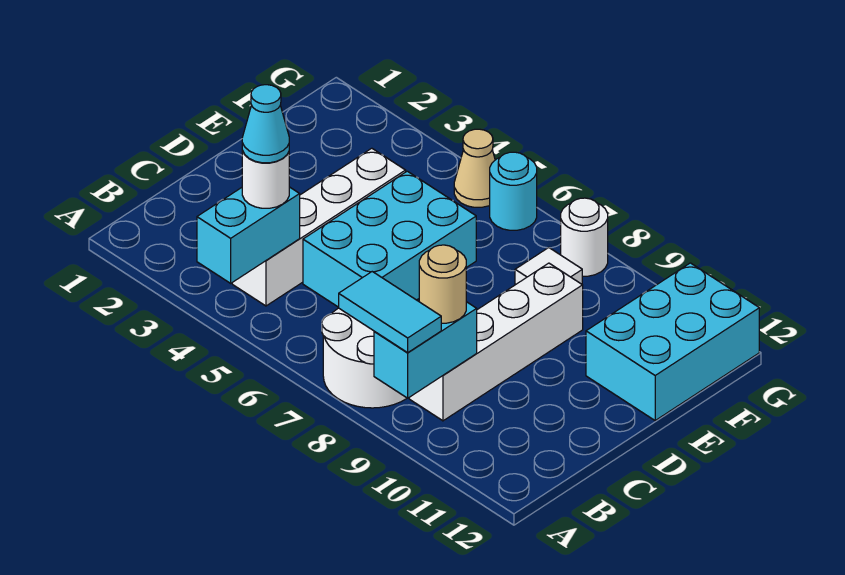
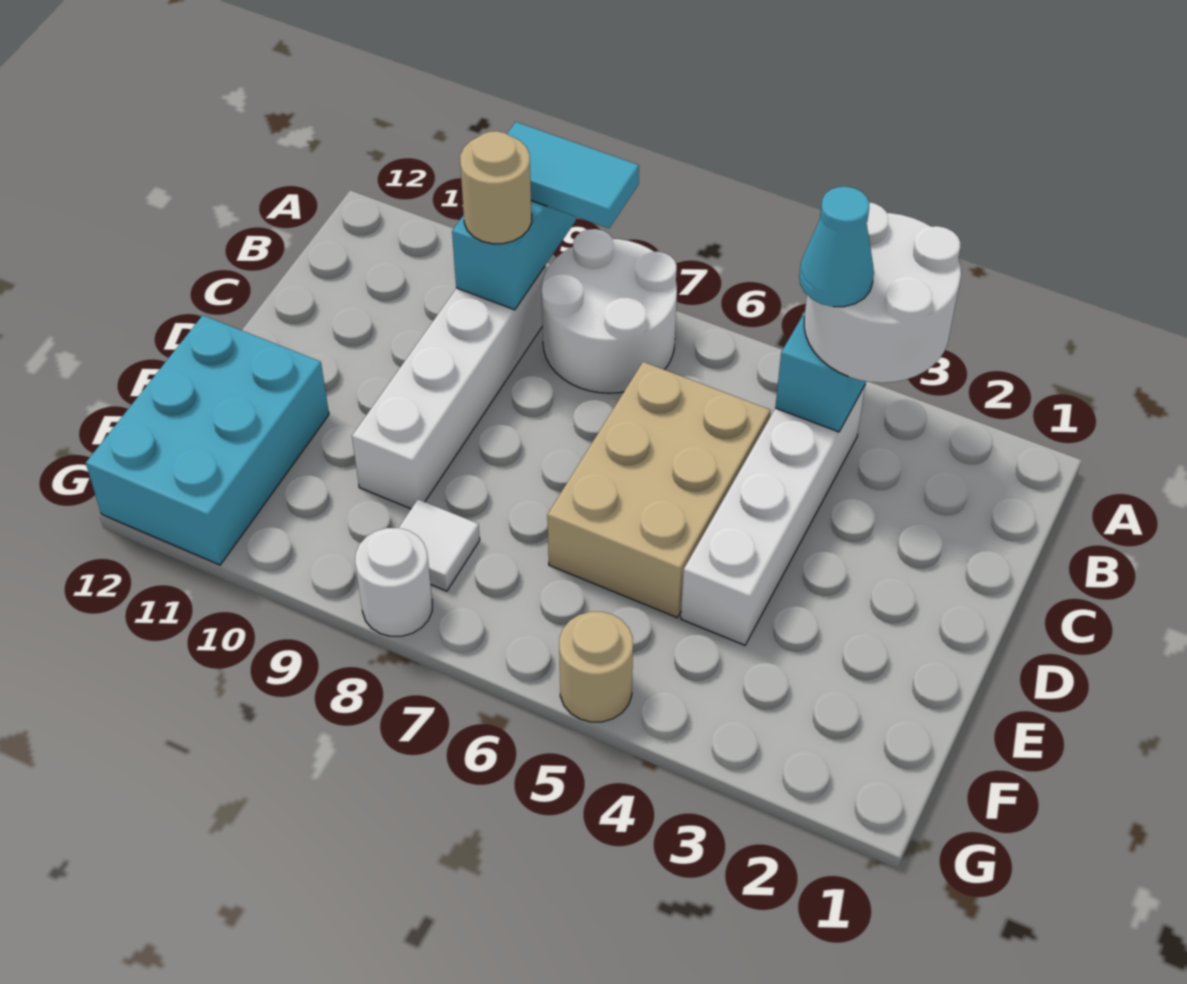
white round brick B4 level 3 -> white round brick A3:B4 level 3
cyan brick C5:E6 level 1 -> tan brick C5:E6 level 1
tan cone G5 level 1 -> tan round brick G5 level 1
cyan round brick G6 level 1 -> none

